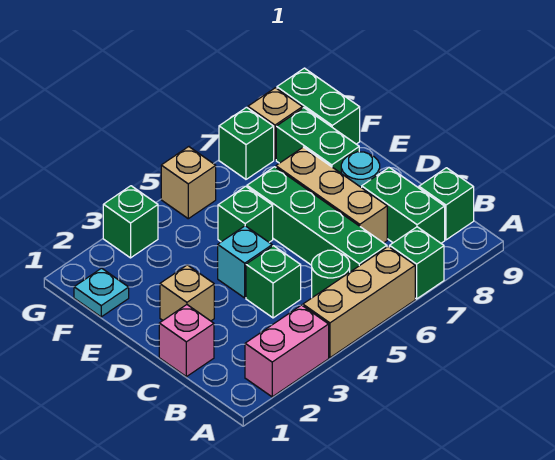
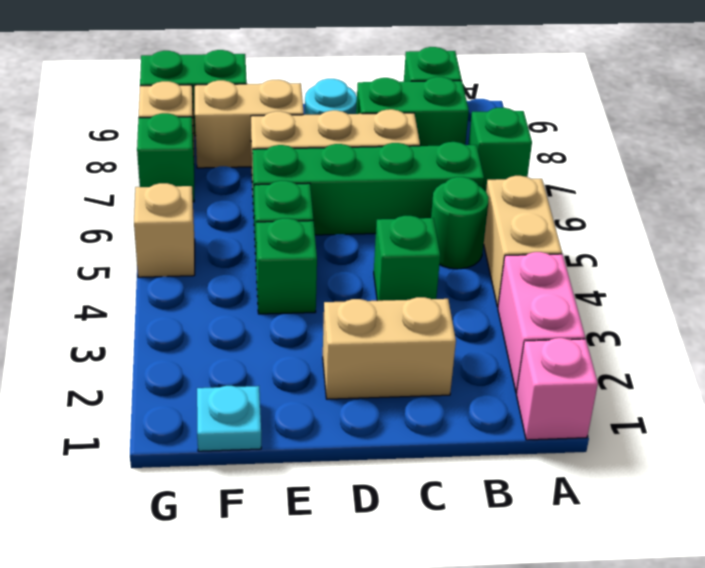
tan brick A4:A6 level 1 -> tan brick A4:A5 level 1
pink brick C1 level 1 -> pink brick A1 level 1
tan brick D2 level 1 -> tan brick C2:D2 level 1
cyan brick D4 level 1 -> none
green brick E8:F8 level 1 -> tan brick E8:F8 level 1
green brick G3 level 1 -> green brick E4 level 1

